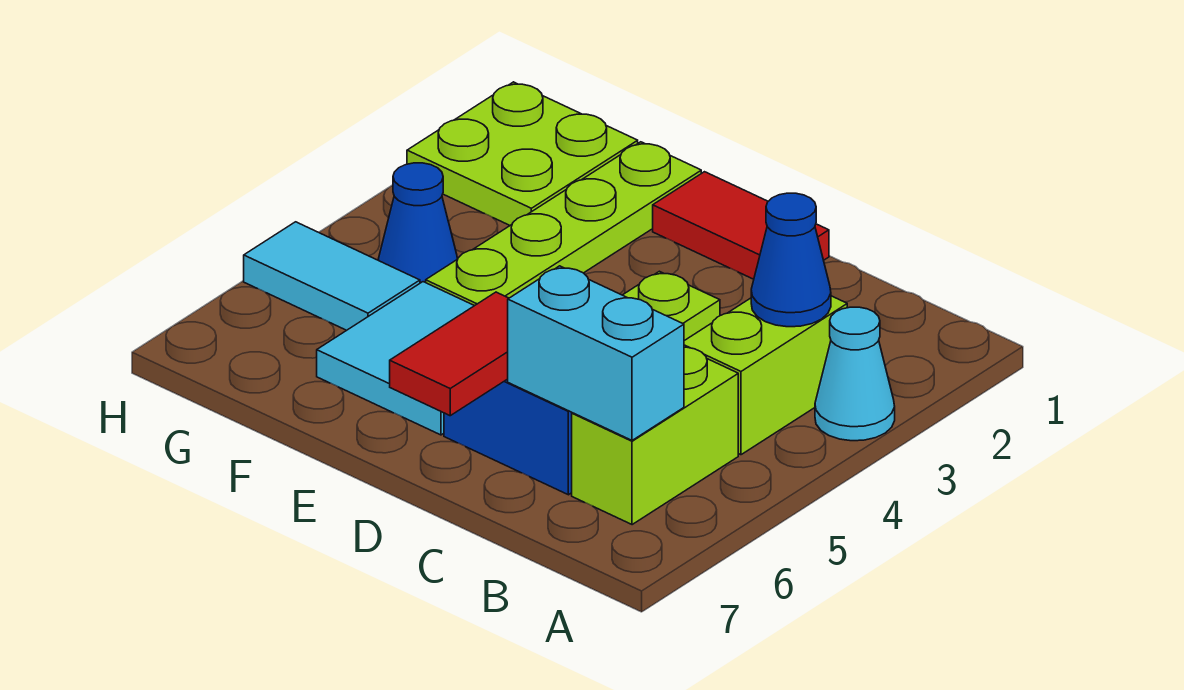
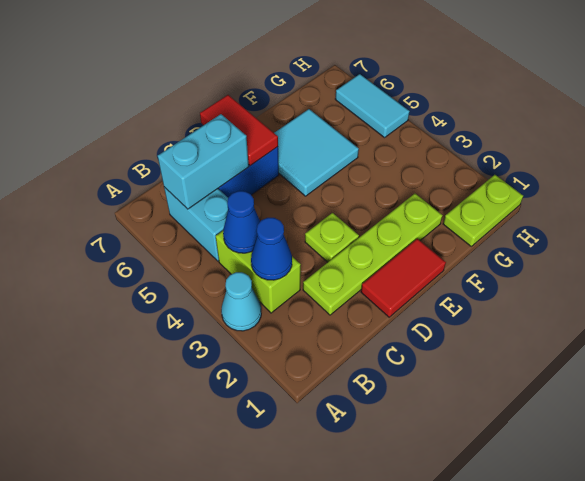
lime brick B5:B6 level 1 -> cyan brick B5:B6 level 1
lime plate F1:F4 level 1 -> lime plate C2:F2 level 1
lime plate G1:H2 level 1 -> lime plate G1:H1 level 1
blue cone G4 level 1 -> blue cone B4 level 2
cyan tile G5:H5 level 1 -> cyan tile H5:H6 level 1

